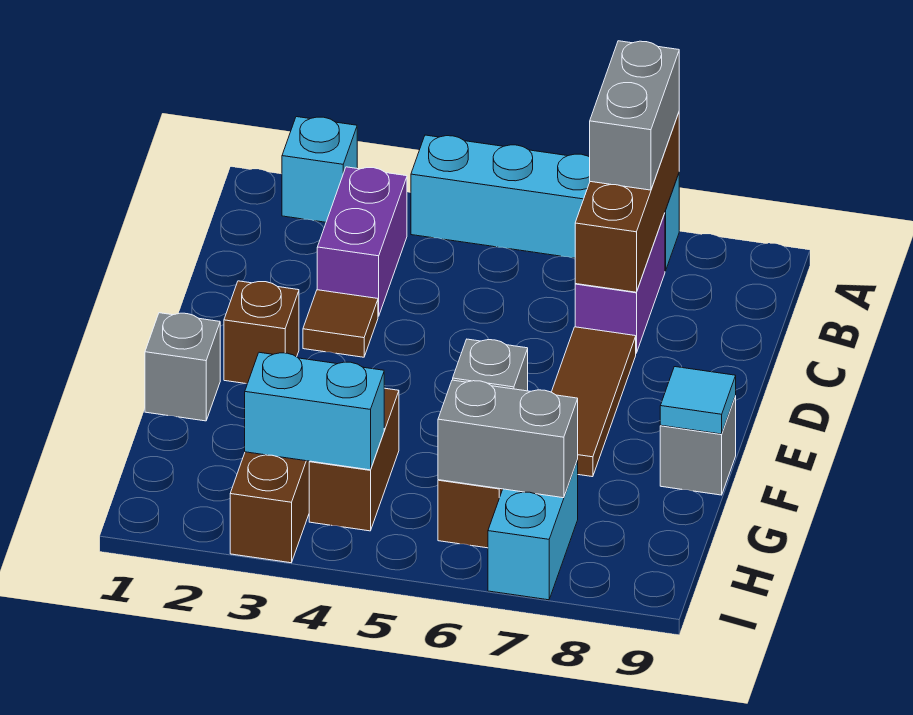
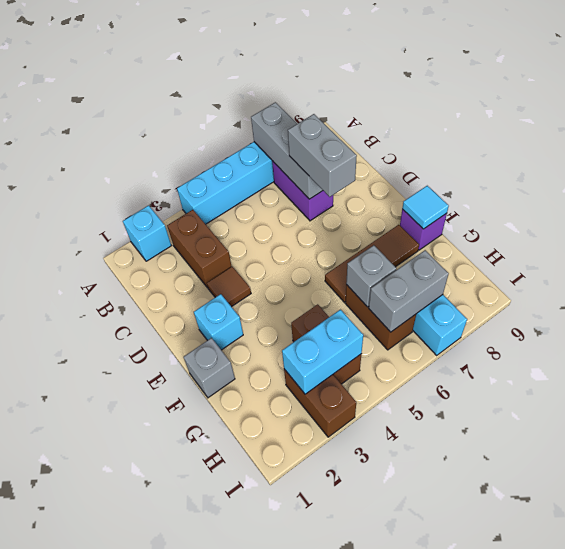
brown brick A7:C7 level 2 -> grey brick A7:C7 level 2
grey brick A7:B7 level 3 -> grey brick C7:D7 level 3
purple brick B3:C3 level 1 -> brown brick B3:C3 level 1
brown tile D7:F7 level 1 -> brown tile F6:F8 level 1
brown brick E2 level 1 -> cyan brick E2 level 1
grey brick F9 level 1 -> purple brick F9 level 1

